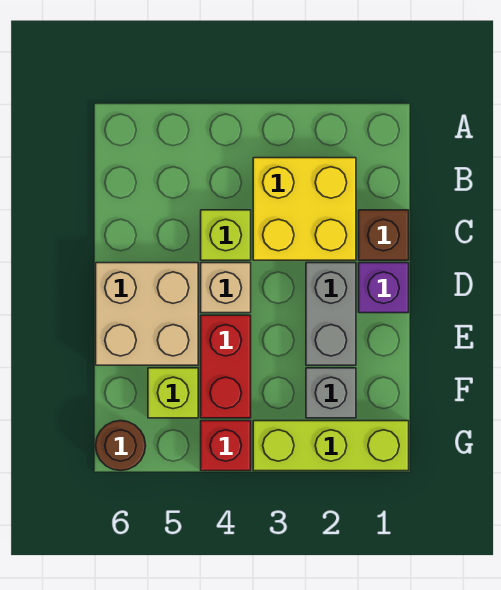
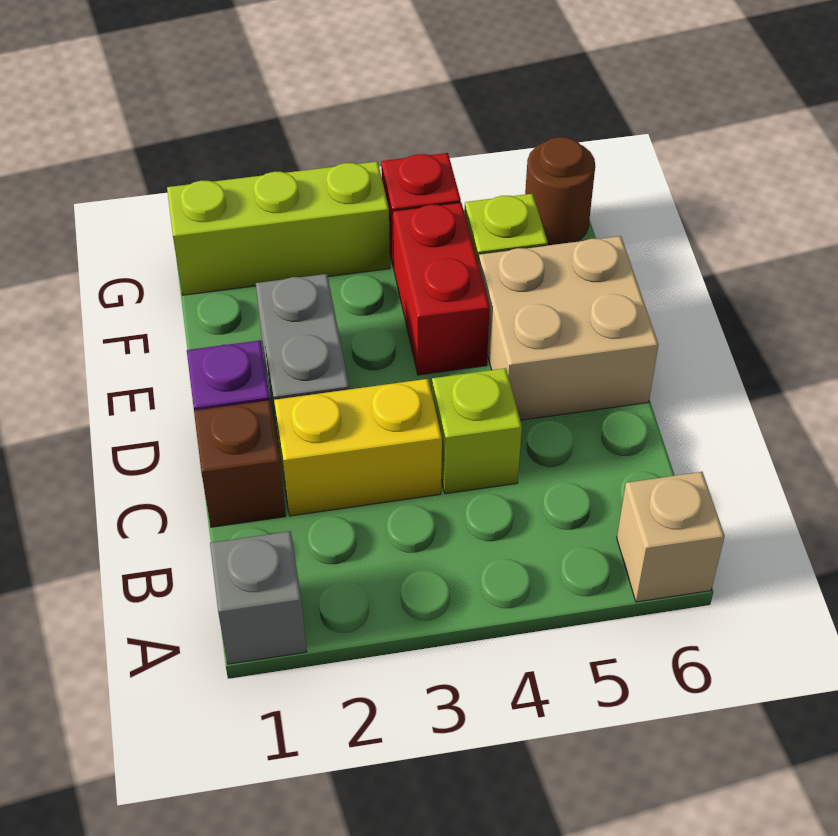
yellow brick B2:C3 level 1 -> yellow brick C2:C3 level 1
tan brick D4 level 1 -> tan brick A6 level 1
grey brick F2 level 1 -> grey brick A1 level 1

